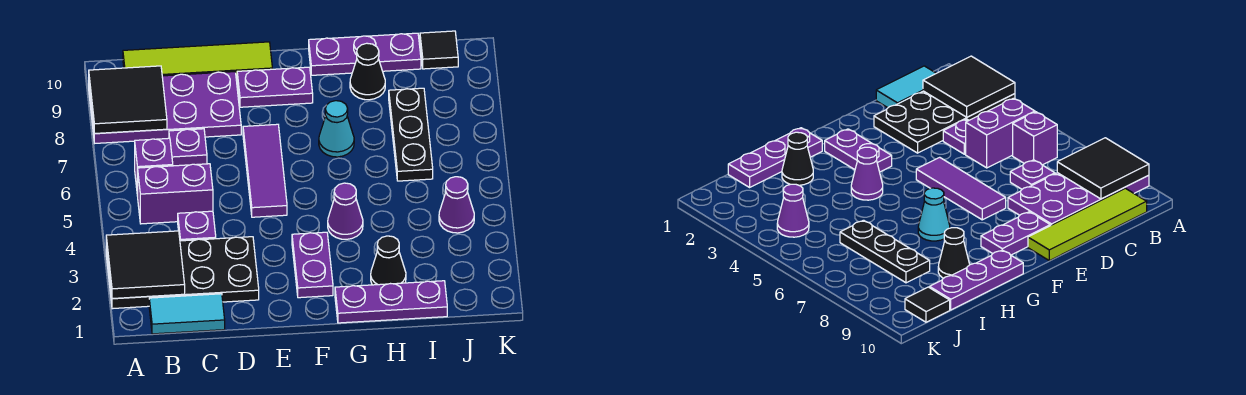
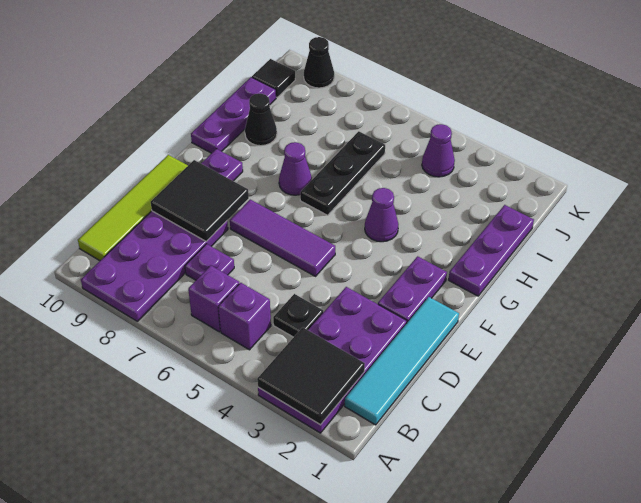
black plate A2:D3 level 1 -> purple plate A2:D3 level 1
black tile A8:B9 level 2 -> black tile D8:E9 level 2
cyan tile B1:C1 level 1 -> cyan tile B1:E1 level 1
purple brick B5:C5 level 1 -> purple brick B5 level 1
purple plate C4 level 1 -> black plate C4 level 1
purple plate F2:F3 level 1 -> purple plate E2:F2 level 1
cyan cone G7 level 1 -> purple cone G7 level 1
black cone H2 level 1 -> black cone K9 level 1
black plate I6:I8 level 1 -> black plate G6:I6 level 1

